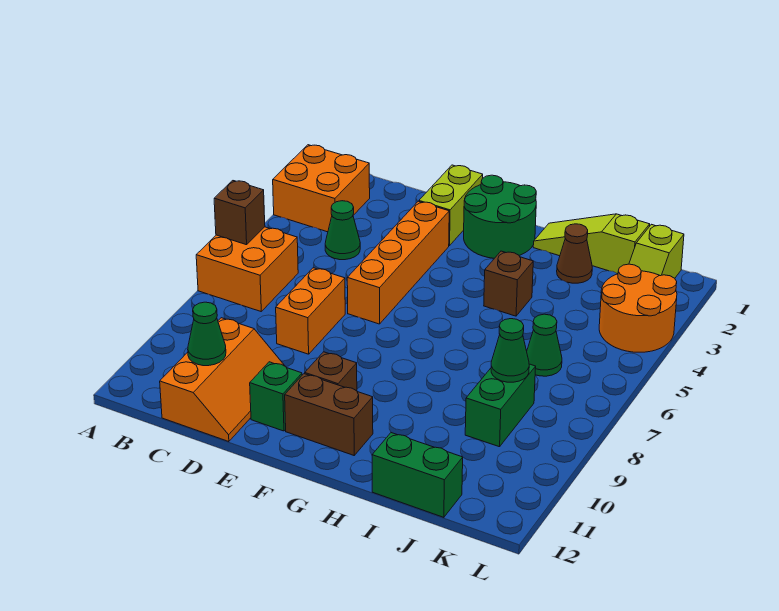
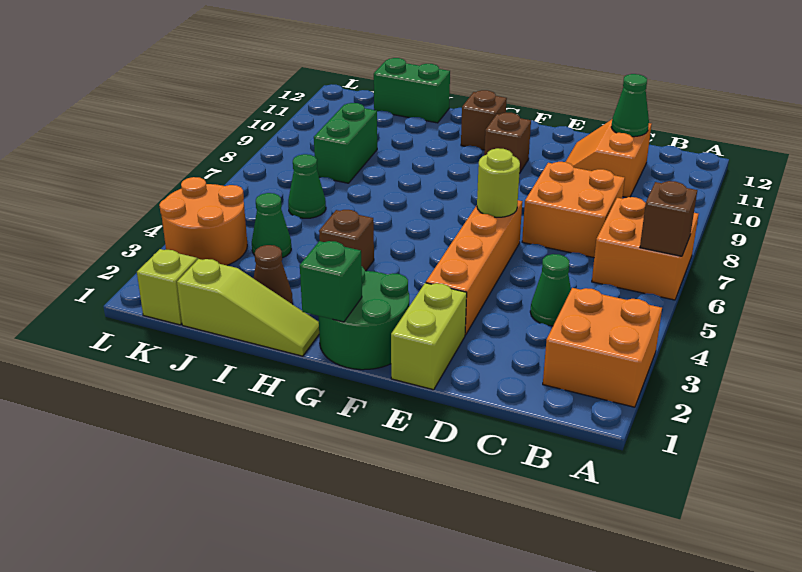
orange slope C10:D12 level 1 top C -> orange slope C10:D11 level 1 top C
orange brick D7:D8 level 1 -> orange brick C7:D8 level 1
none -> lime round brick E6 level 2
green brick E11 level 1 -> green brick G1 level 2
brown brick F11:G11 level 1 -> brown brick G11 level 1
green cone J8 level 2 -> green cone J4 level 1

